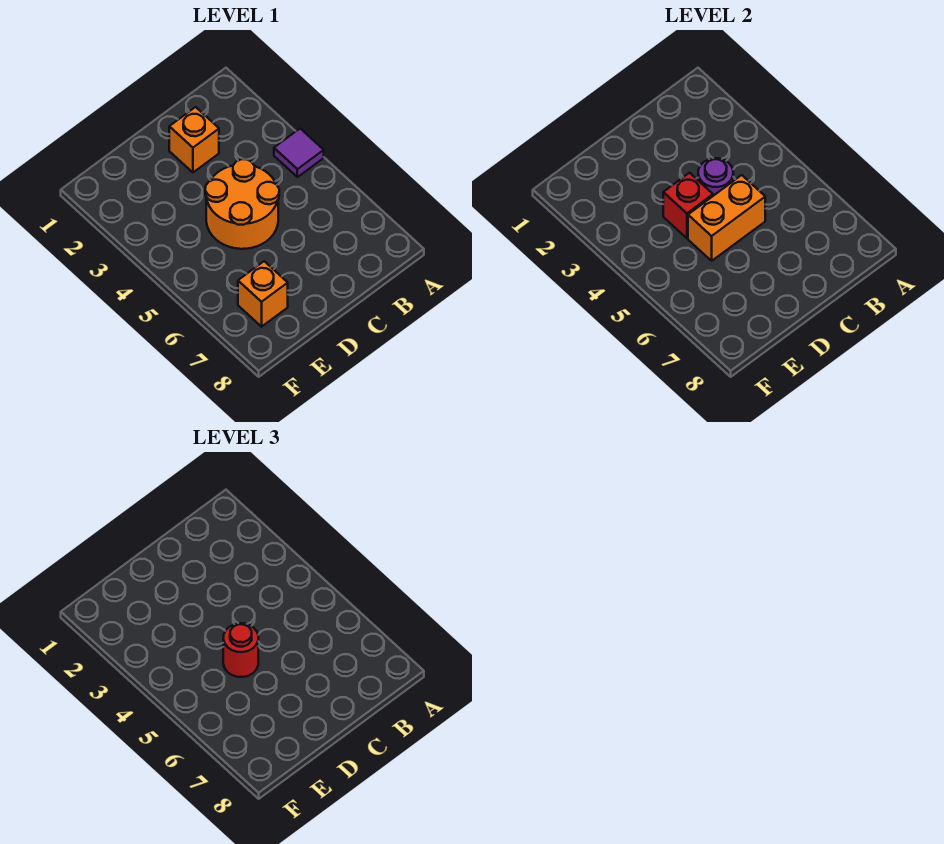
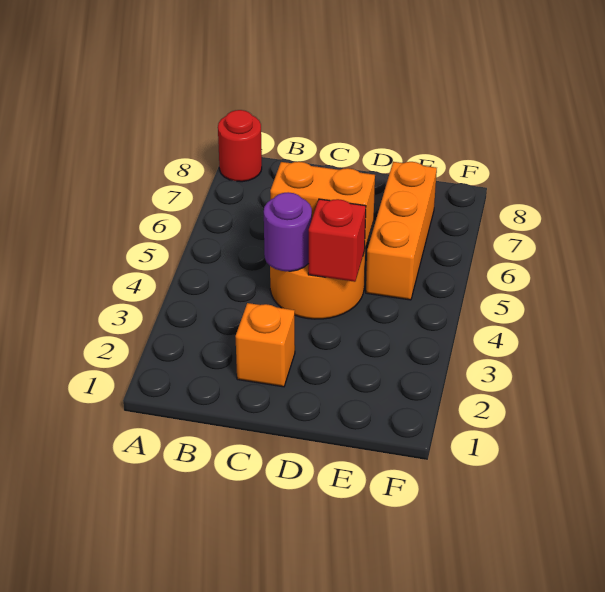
purple tile A4 level 1 -> none
red round brick D5 level 3 -> red round brick A8 level 1
orange brick E7 level 1 -> orange brick E5:E7 level 1

